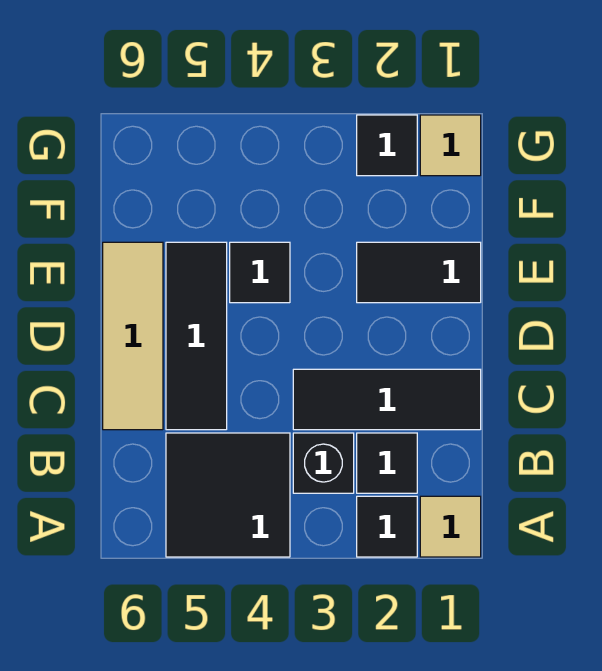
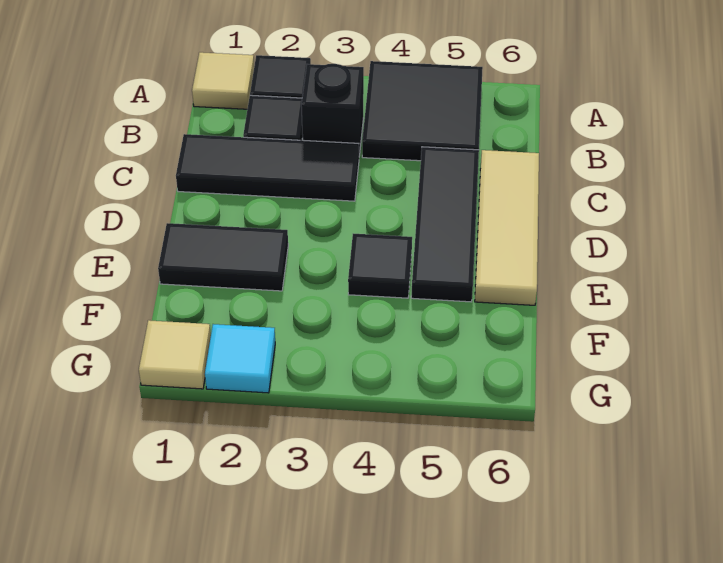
black tile G2 level 1 -> cyan tile G2 level 1

